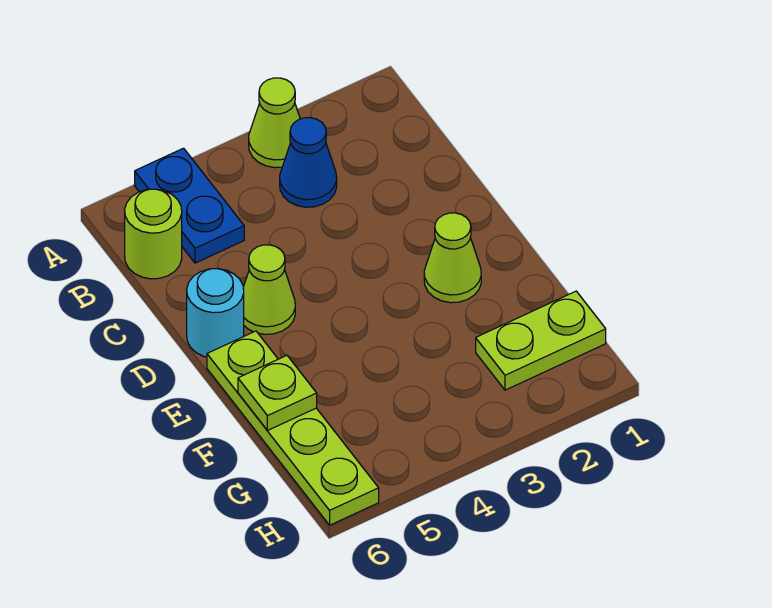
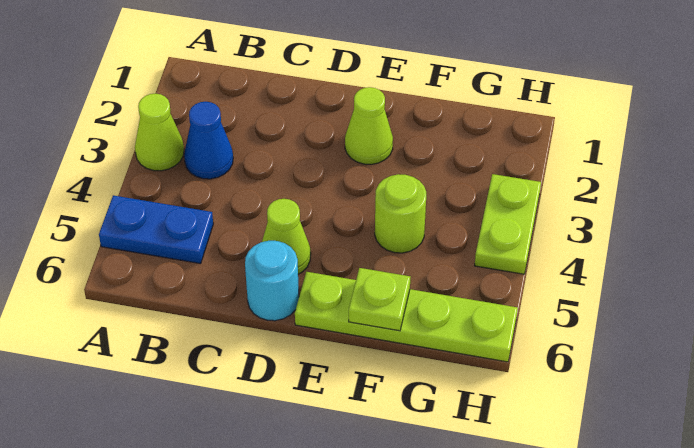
lime round brick B6 level 1 -> lime round brick F4 level 1
lime plate G1:G2 level 1 -> lime plate H3:H4 level 1

